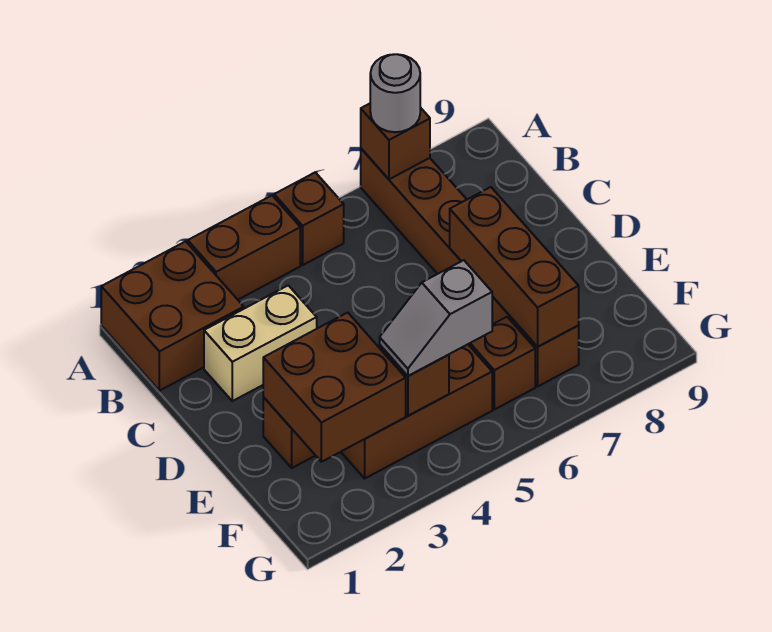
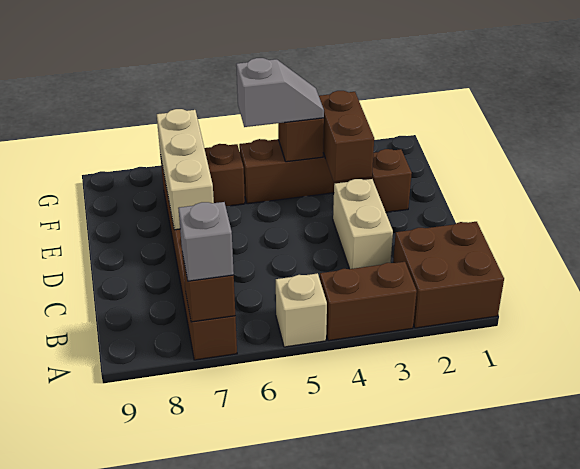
brown brick A5 level 1 -> tan brick A5 level 1
grey round brick A7 level 3 -> grey brick A7 level 3
tan brick C2:C3 level 1 -> tan brick C3:D3 level 1
brown brick D7:F7 level 2 -> tan brick D7:F7 level 2
brown brick E2:F3 level 2 -> brown brick E3:F3 level 2

